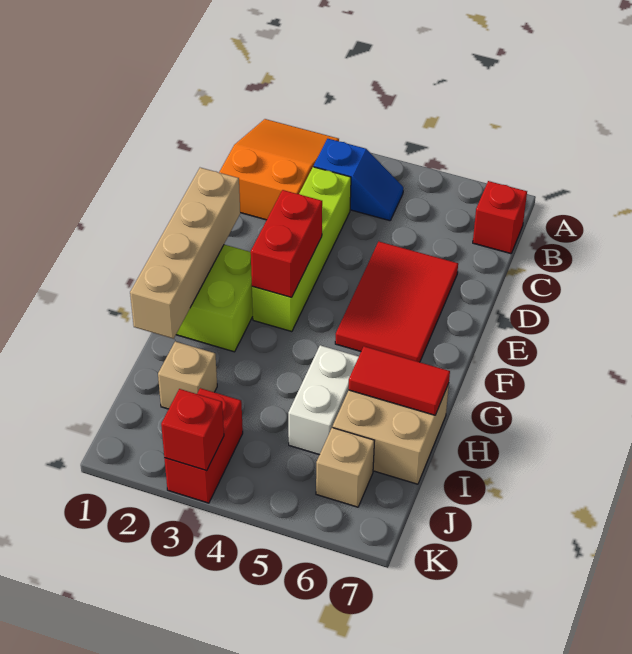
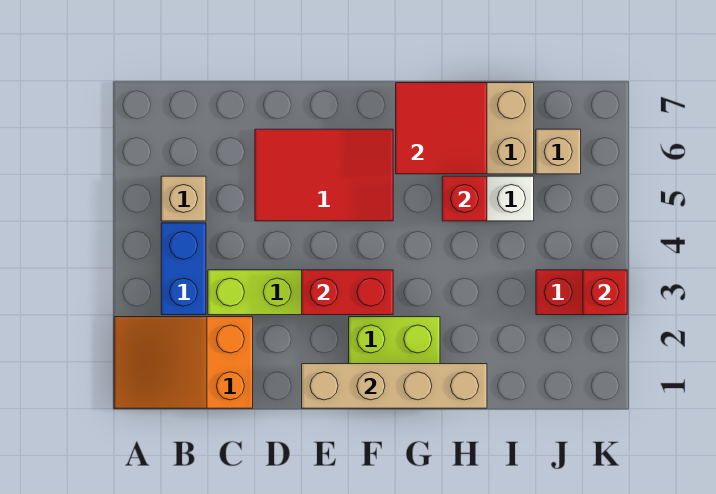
blue slope B3:B4 level 1 top 3 -> blue brick B3:B4 level 1
red brick B7 level 1 -> red brick H5 level 2
red tile H6:H7 level 2 -> red tile G6:H7 level 2
tan brick I2 level 1 -> tan brick B5 level 1

